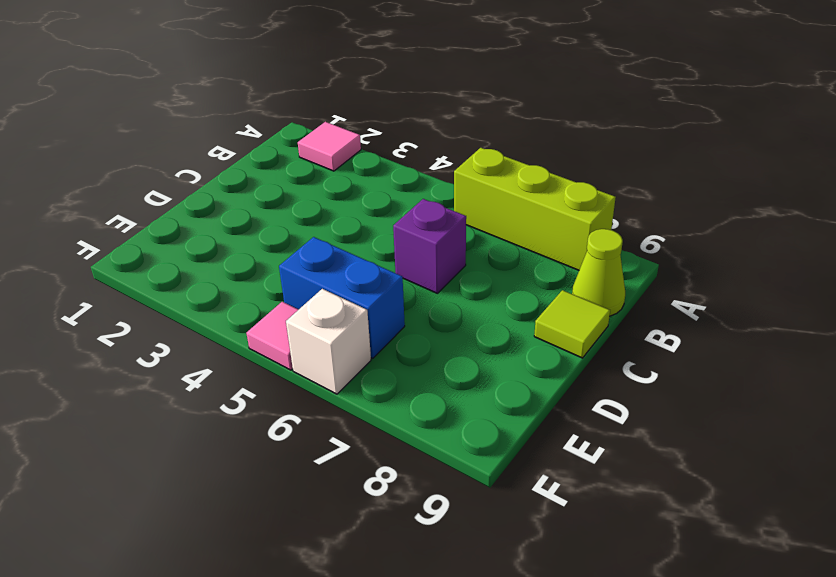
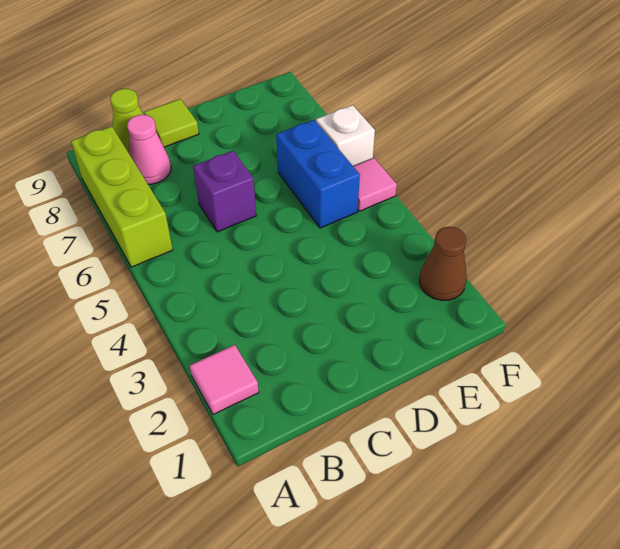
none -> pink cone B8 level 1
none -> brown cone F2 level 1

